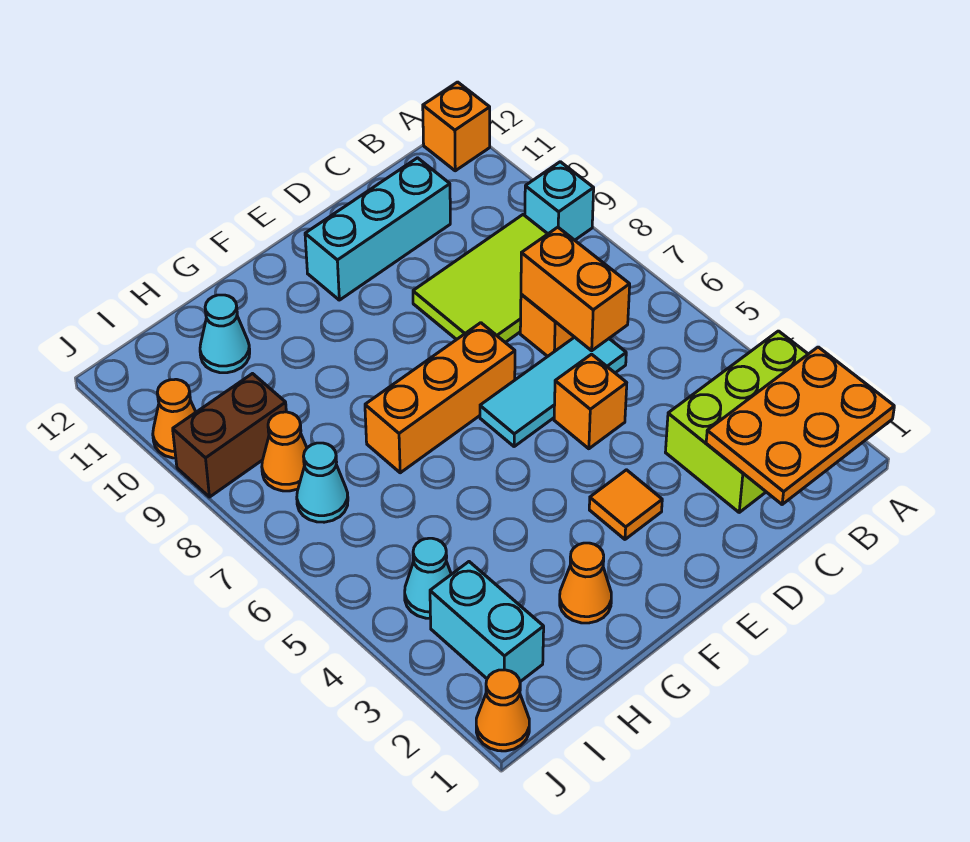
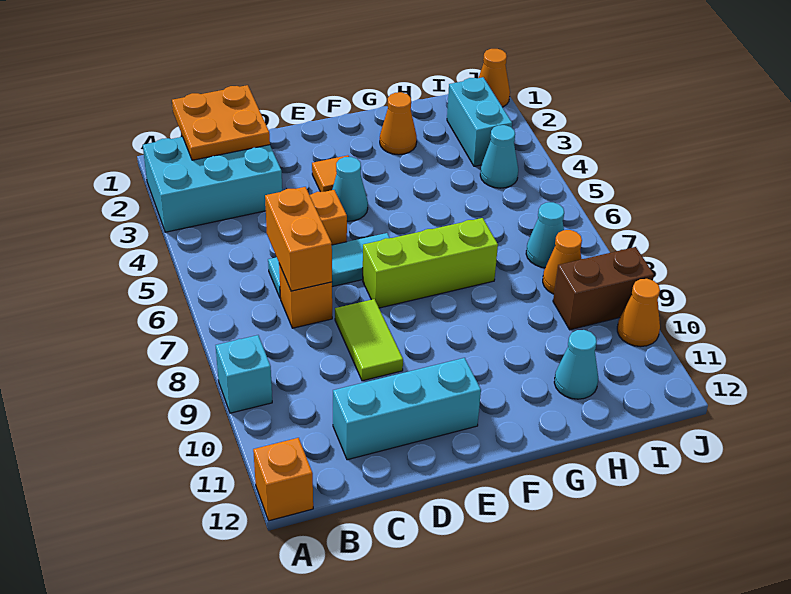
orange plate A1:C2 level 2 -> orange plate B1:C2 level 2
lime brick A2:C3 level 1 -> cyan brick A2:C3 level 1
lime tile B8:D9 level 1 -> lime tile D8:D9 level 1
none -> cyan cone E4 level 1
orange brick E7:G7 level 1 -> lime brick E7:G7 level 1

